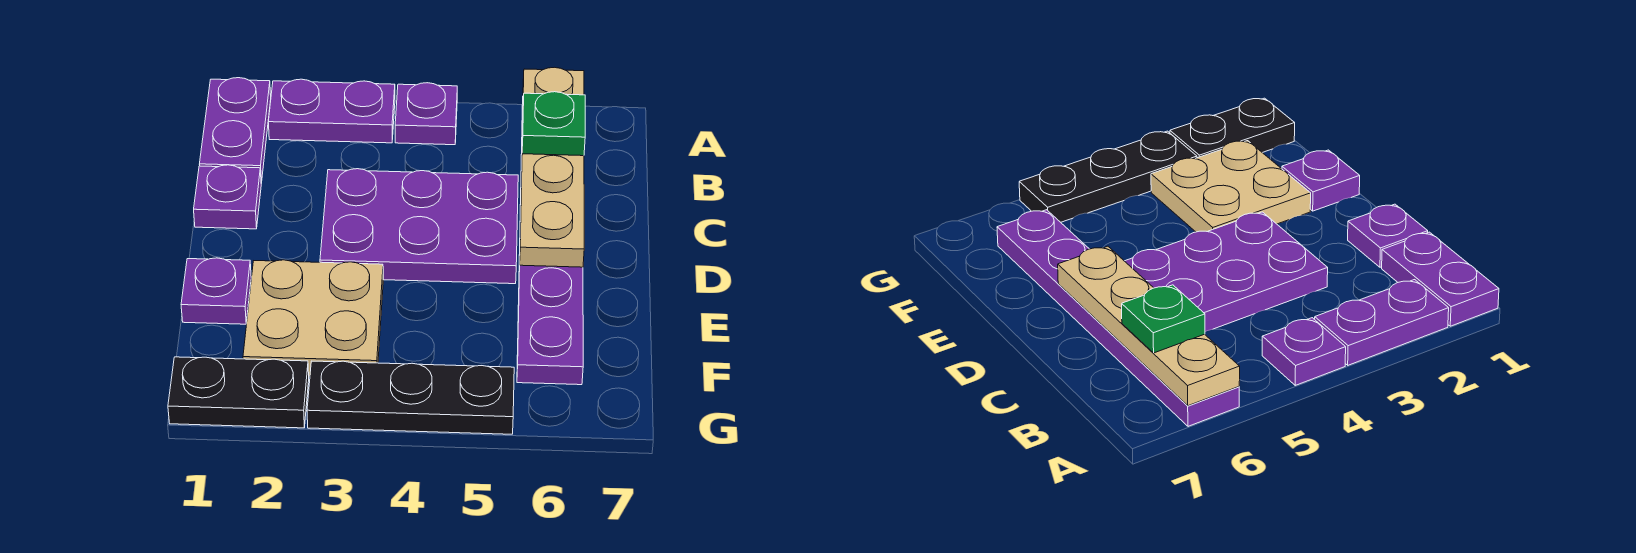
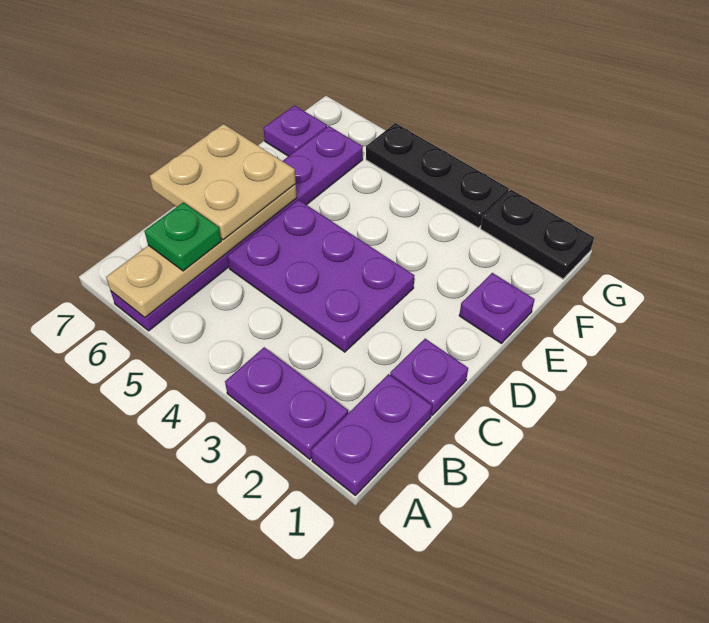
purple plate A4 level 1 -> purple plate F7 level 1
tan plate E2:F3 level 1 -> tan plate C6:D7 level 3

